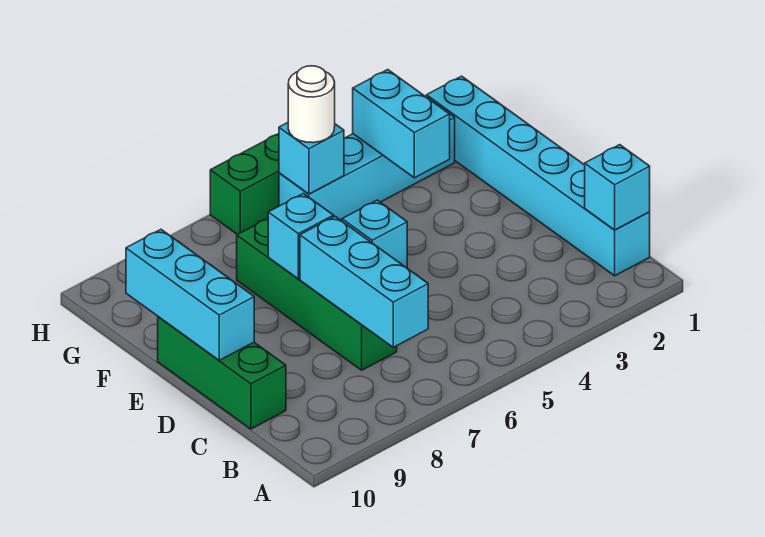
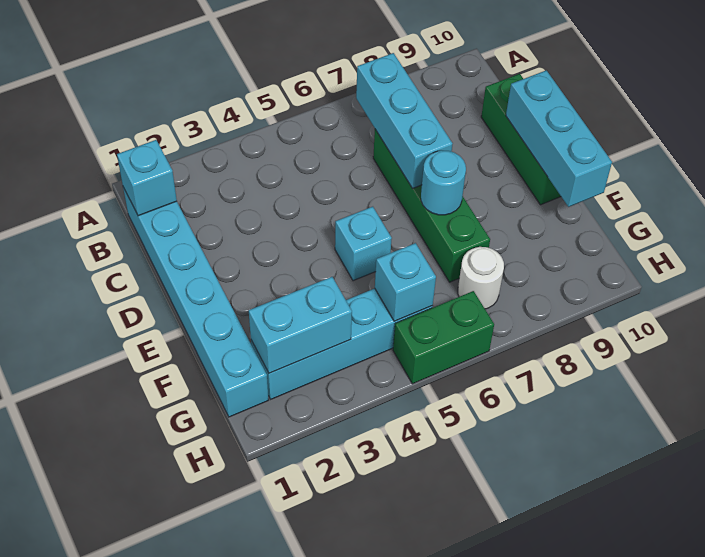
cyan brick E7 level 2 -> cyan round brick E7 level 2
cyan brick F3:G3 level 2 -> cyan brick G2:G3 level 2
white round brick G5 level 3 -> white round brick G7 level 1

